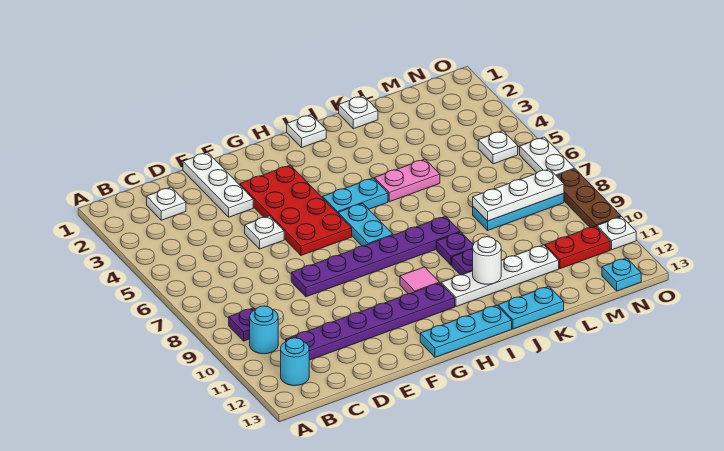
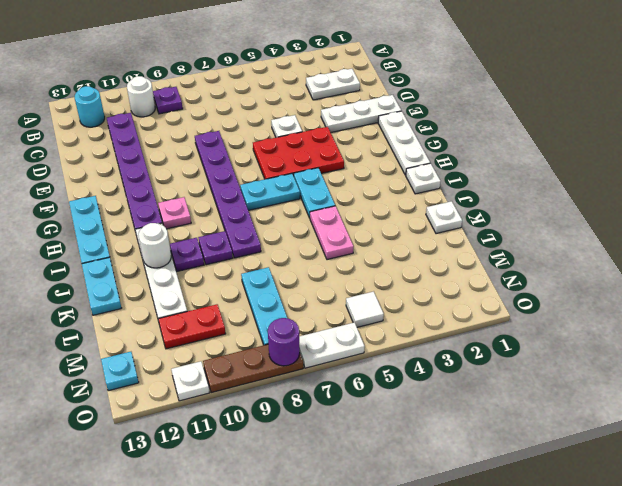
cyan round brick B10 level 1 -> white round brick B10 level 1
white plate C2 level 1 -> white plate C2:C3 level 1
red plate F3:G6 level 1 -> red plate F4:G6 level 1
pink tile H10 level 1 -> pink plate H10 level 1
white plate L8:N8 level 2 -> white plate F1:H1 level 1
red plate M11:N11 level 1 -> red plate M10:M11 level 1
white plate N5 level 1 -> white tile N5 level 1
none -> purple round brick O8 level 2

